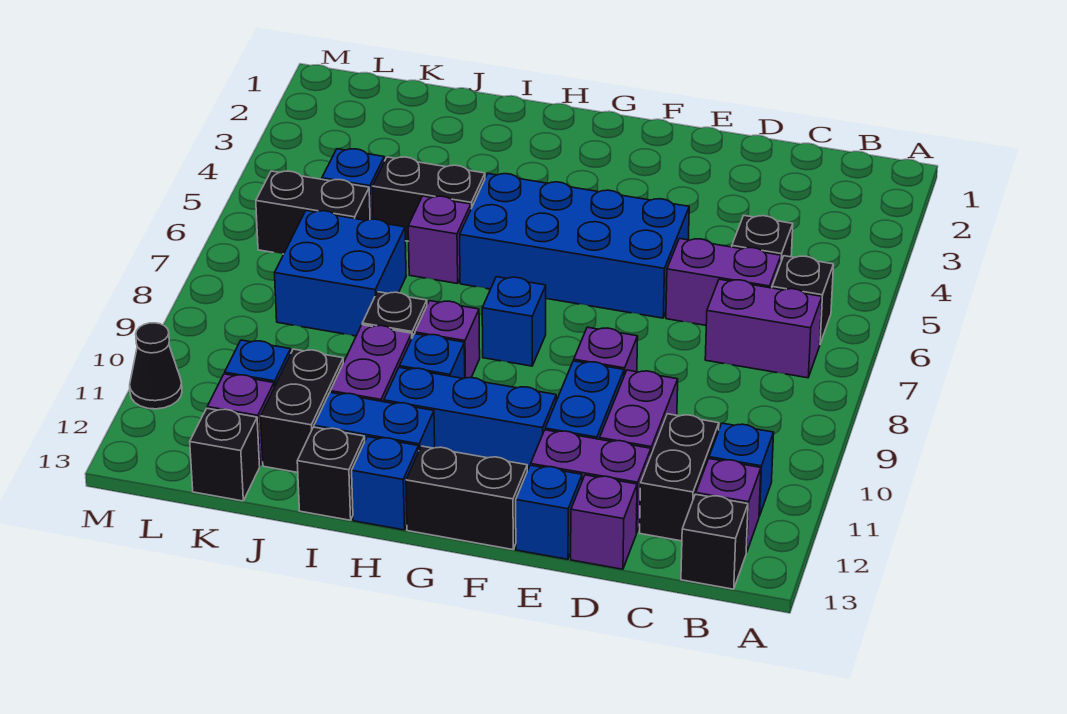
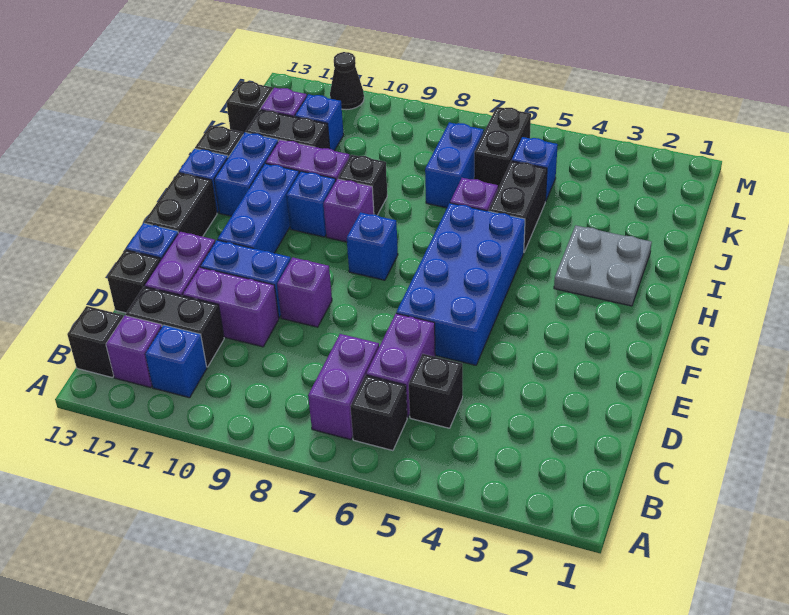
purple brick D13 level 1 -> black brick D13 level 1
none -> grey plate H2:I3 level 1
blue brick J7:K8 level 1 -> blue brick J7:K7 level 1

